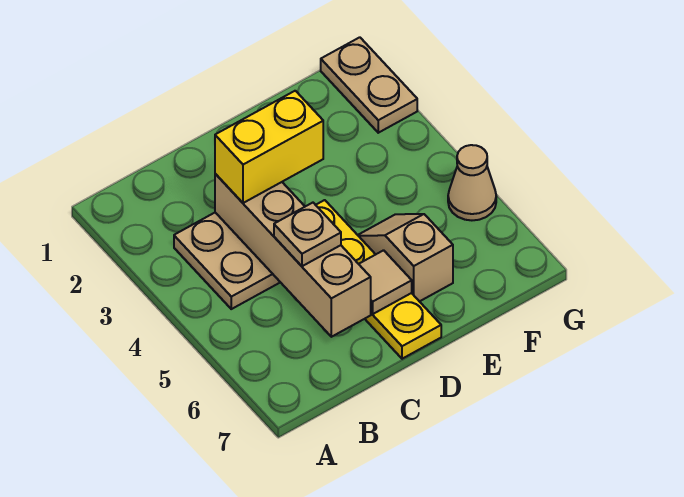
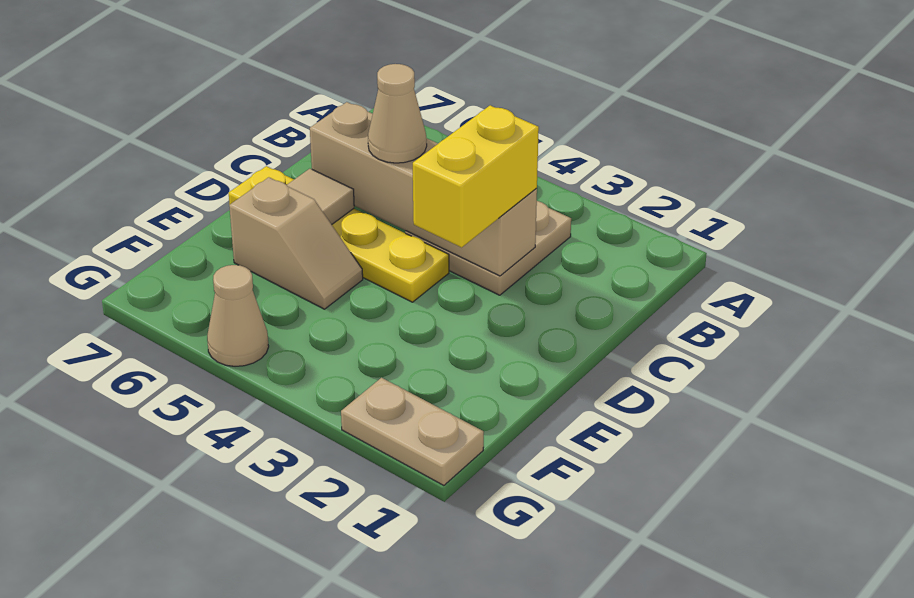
tan plate C5 level 3 -> tan cone C5 level 3

